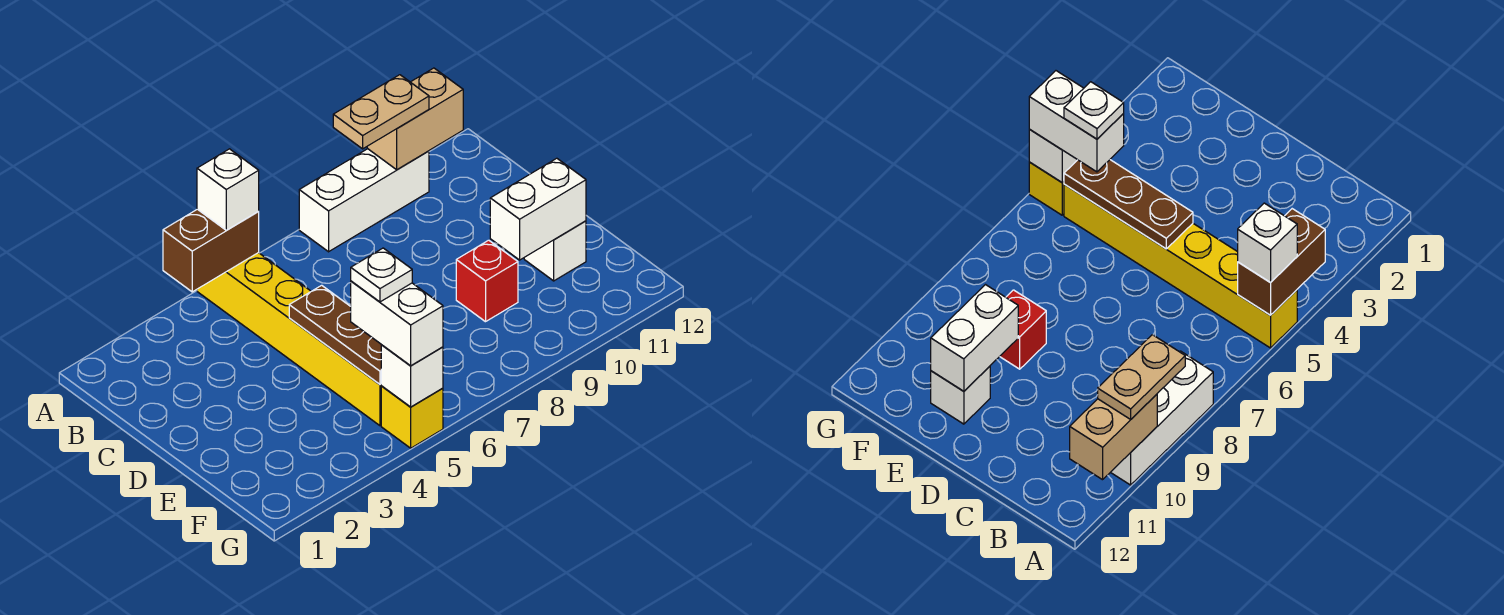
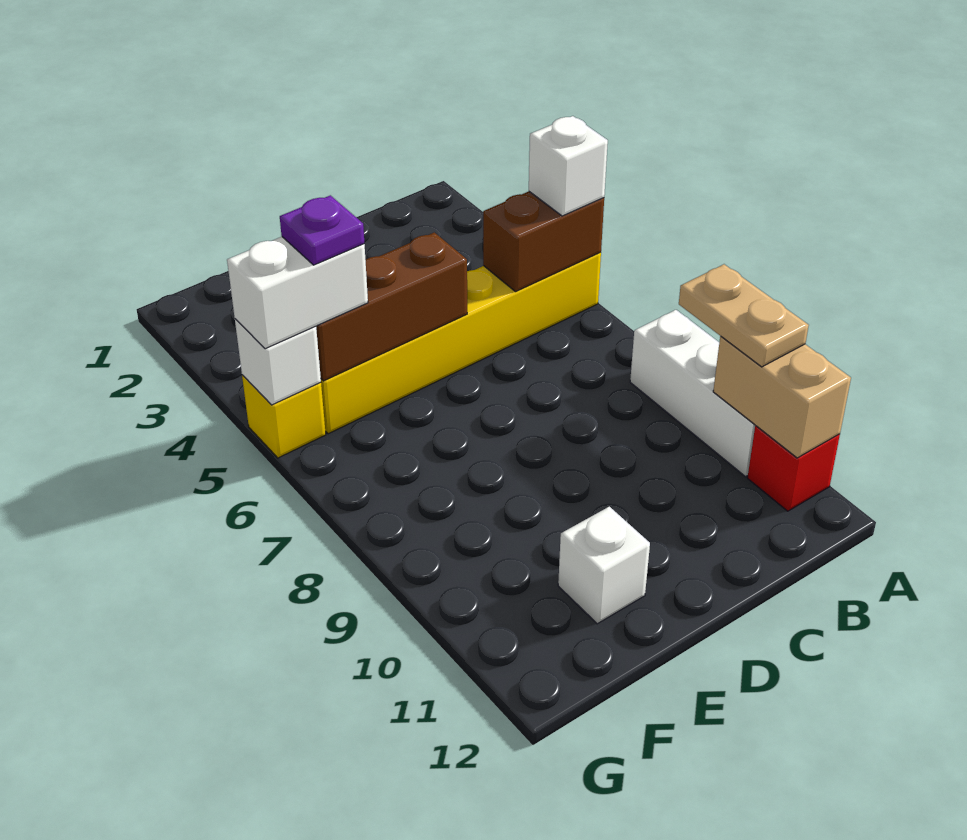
brown brick A4:A5 level 2 -> brown brick A5:B5 level 2
brown plate D5:F5 level 2 -> brown brick D5:F5 level 2
red brick E9 level 1 -> red brick A11 level 1
white brick E10:E11 level 2 -> none
white plate F5 level 4 -> purple plate F5 level 4

